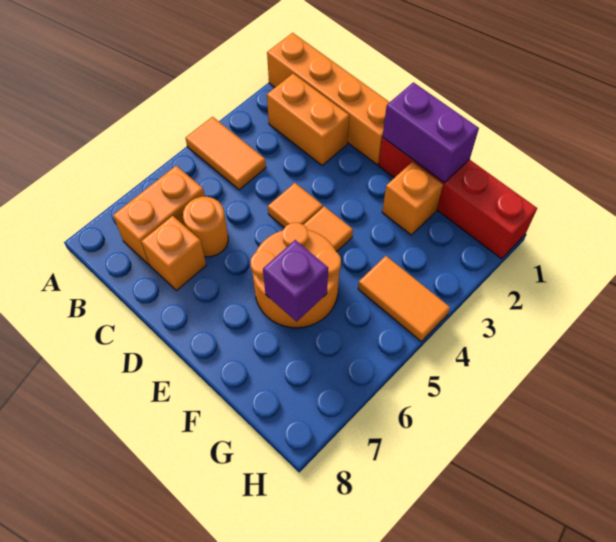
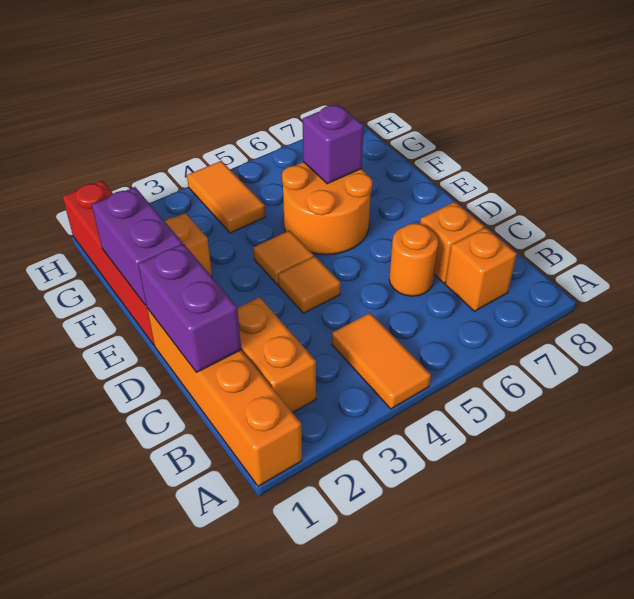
orange brick B6:B7 level 1 -> orange brick B7 level 1
none -> purple brick C1:D1 level 2

